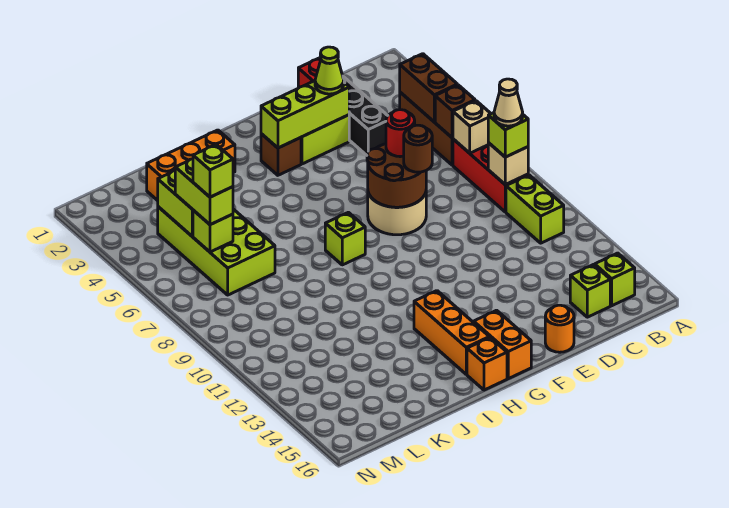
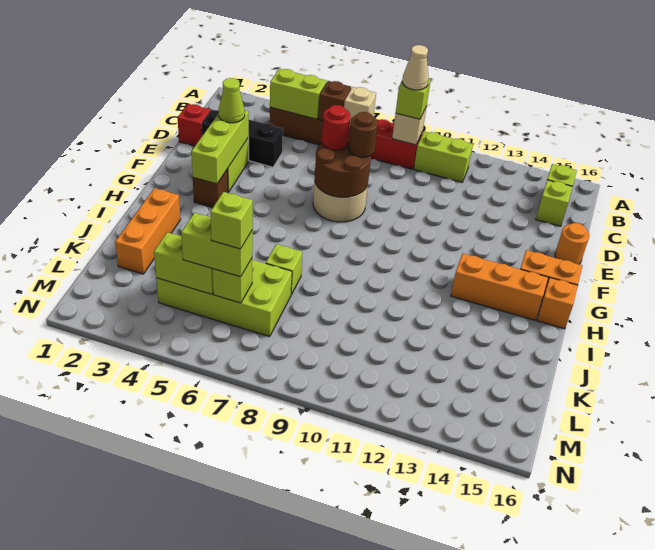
brown brick B4:B5 level 2 -> lime brick B4:B5 level 2
lime brick H8 level 1 -> lime brick J7 level 1

